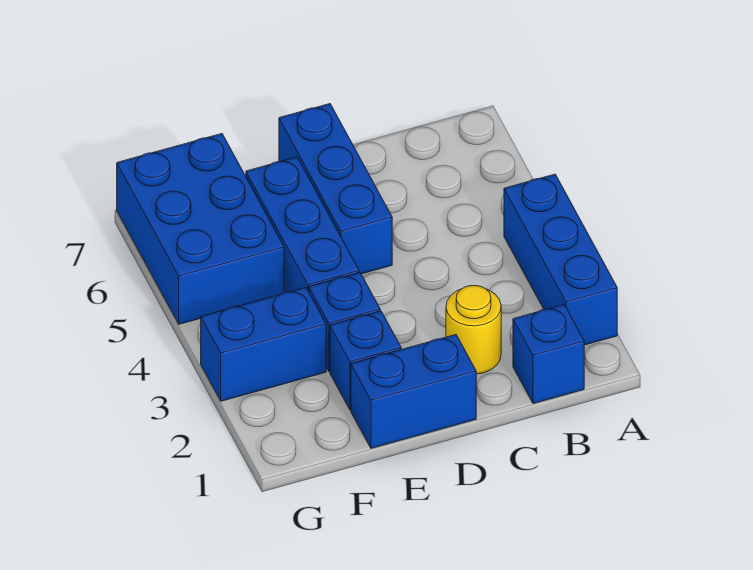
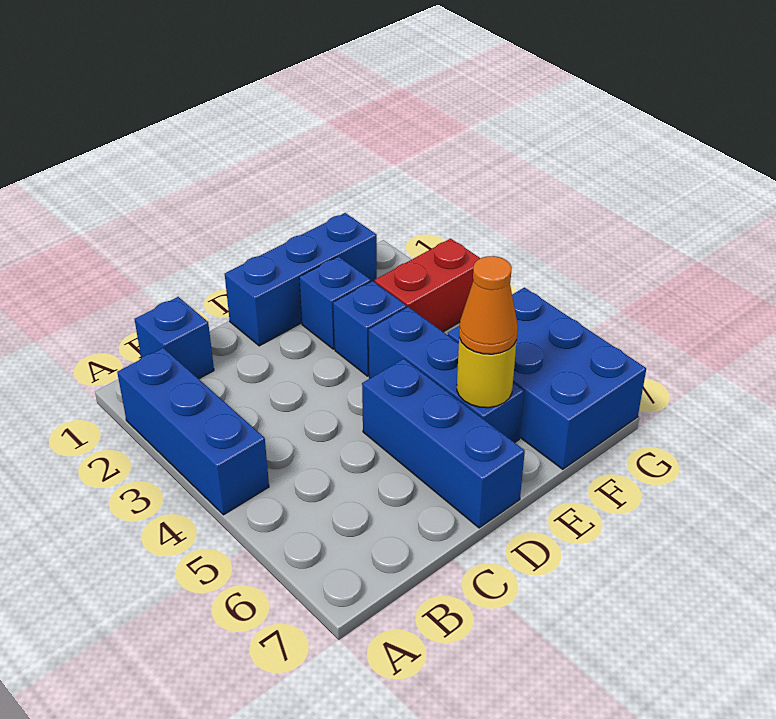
yellow round brick C2 level 1 -> yellow round brick E6 level 2
blue brick D1:E1 level 1 -> blue brick D1:F1 level 1
none -> orange cone E6 level 3
blue brick F3:G3 level 1 -> red brick F3:G3 level 1

